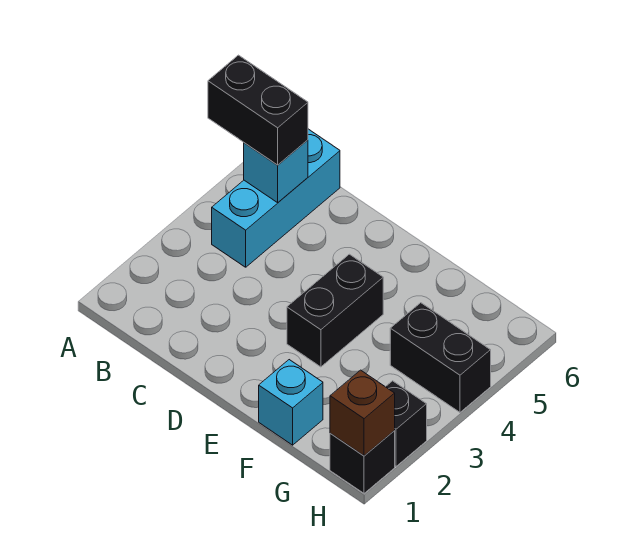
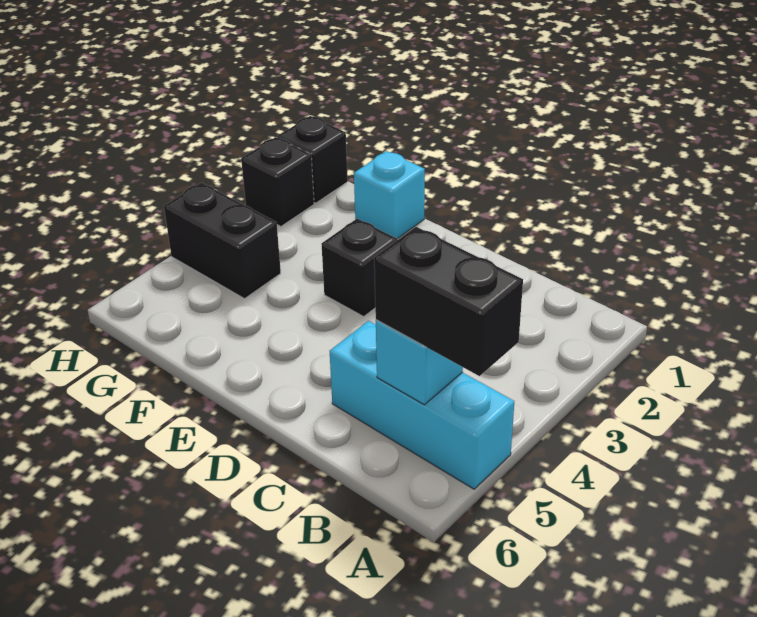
cyan brick B4:B6 level 1 -> cyan brick A5:C5 level 1
black brick E3:E4 level 1 -> black brick E3 level 1
brown brick H1 level 2 -> none

